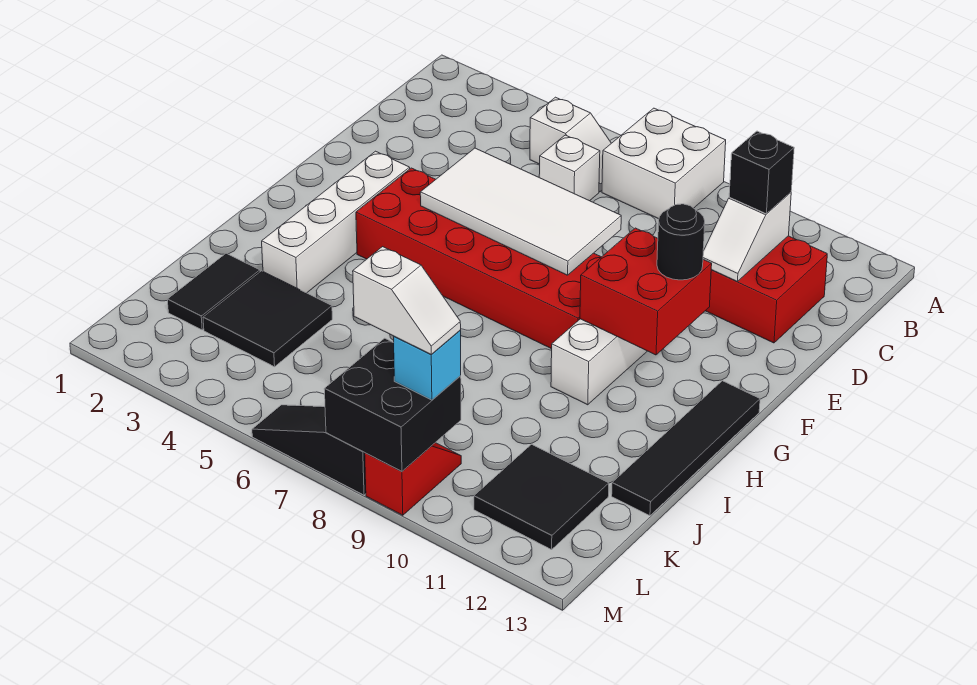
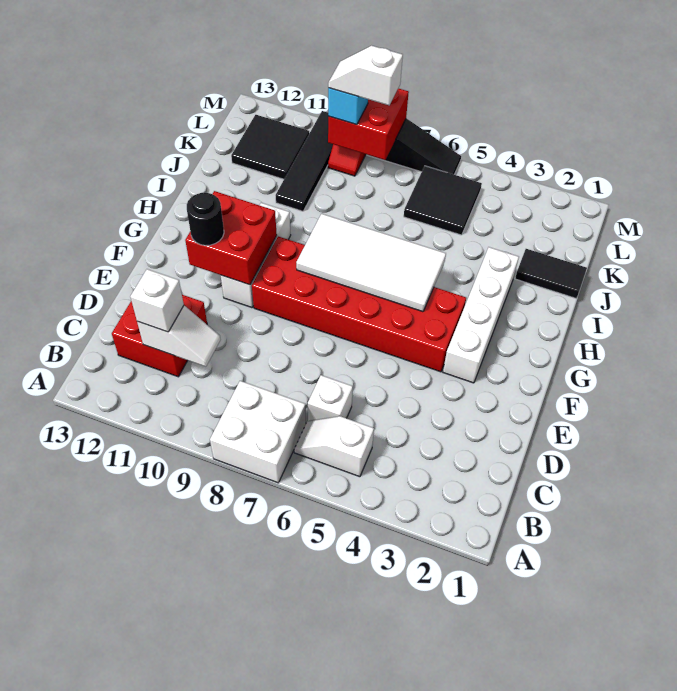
white slope C11:D11 level 2 top C -> white slope C10:C11 level 2 top 11
black brick C11 level 3 -> white brick C11 level 3
white tile E5:F8 level 2 -> white tile G5:H8 level 2
black tile G13:J13 level 1 -> black tile J10:M10 level 1
black tile J2:K2 level 1 -> black tile J1:J2 level 1
black tile J3:K4 level 1 -> black tile K5:L6 level 1
black brick L8:M9 level 2 -> red brick L8:M9 level 2

